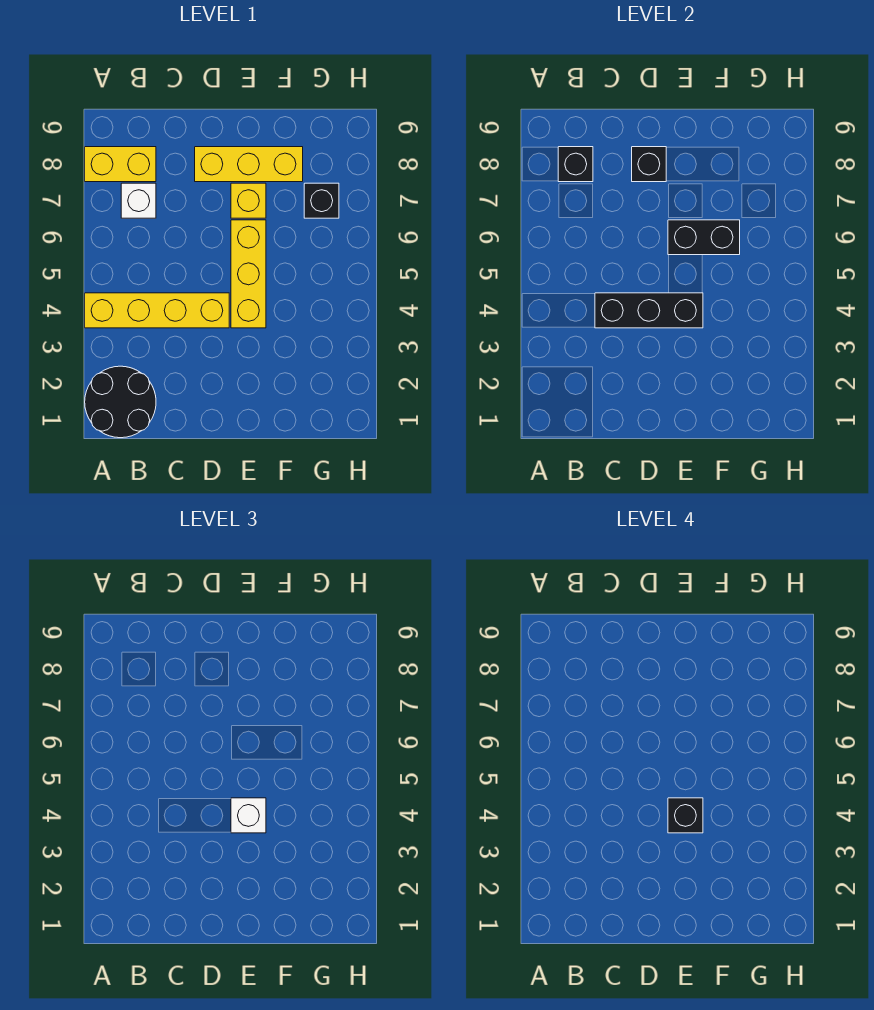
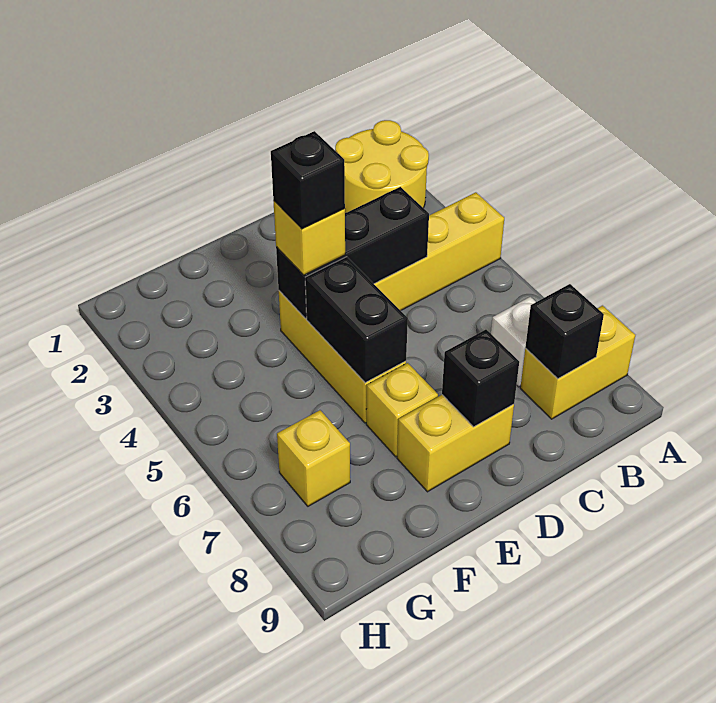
black round brick A1:B2 level 1 -> yellow round brick A1:B2 level 1
yellow brick D8:F8 level 1 -> yellow brick D8:E8 level 1
white brick E4 level 3 -> yellow brick E4 level 3
black brick E6:F6 level 2 -> black brick E5:E6 level 2
black brick G7 level 1 -> yellow brick G7 level 1

